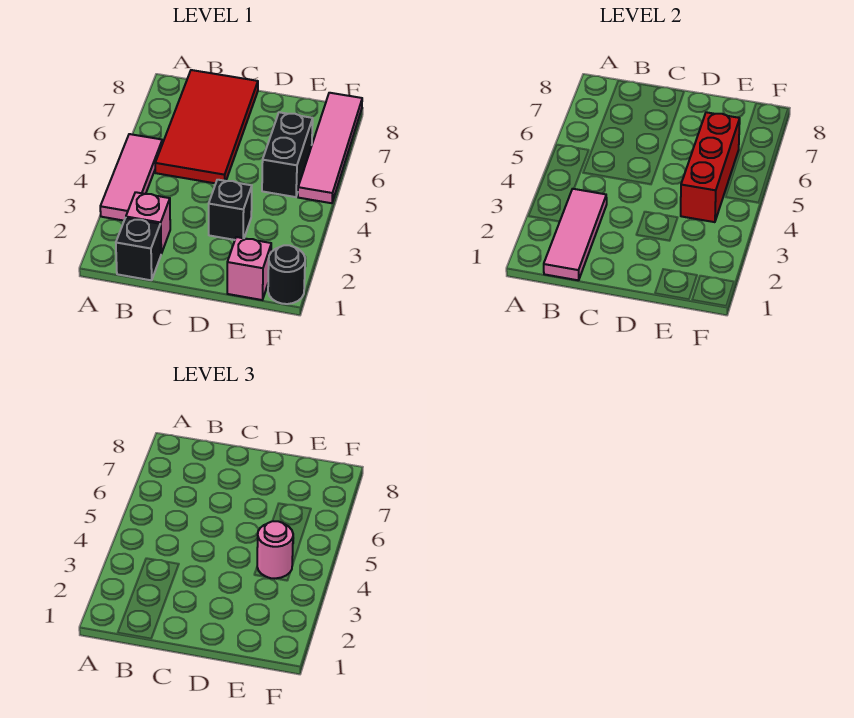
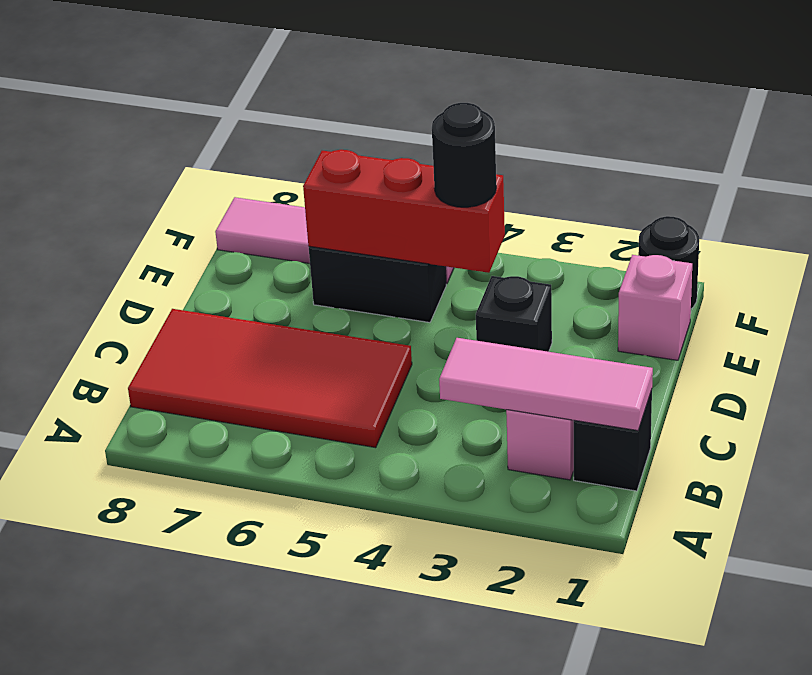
pink tile A3:A5 level 1 -> none
pink round brick E4 level 3 -> black round brick E4 level 3

